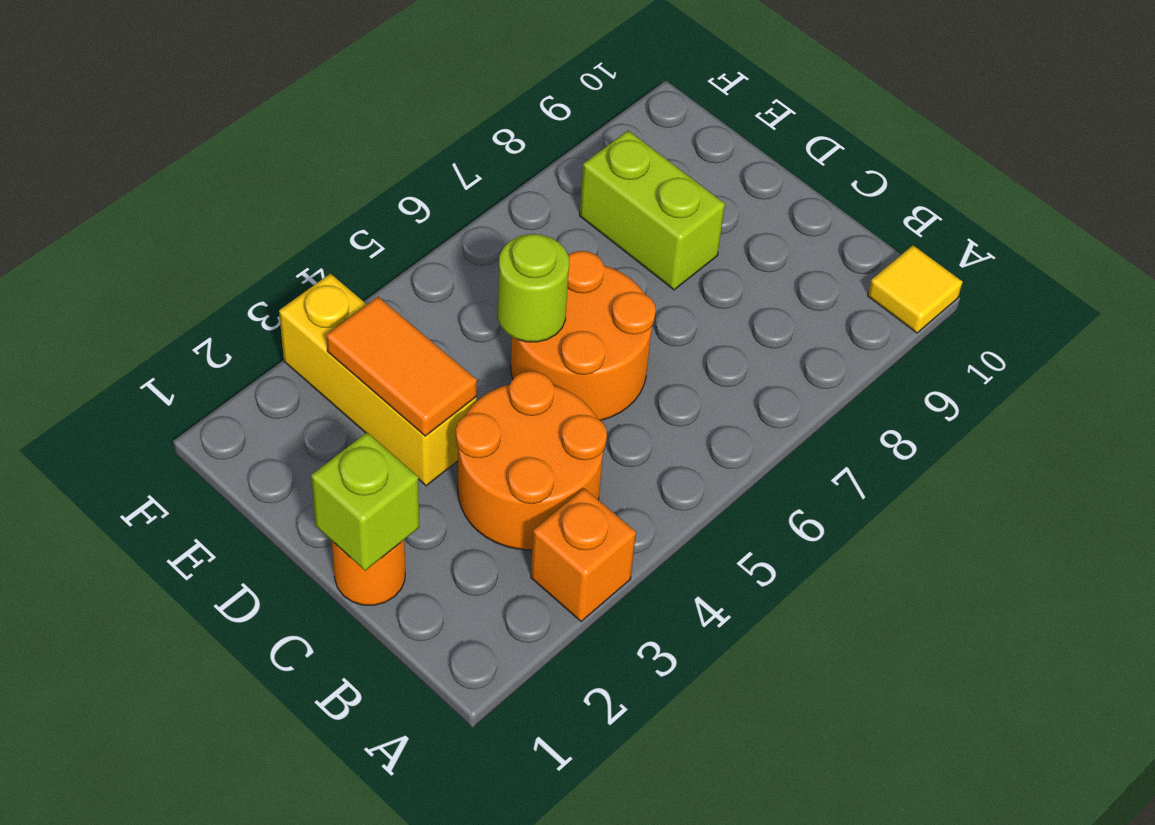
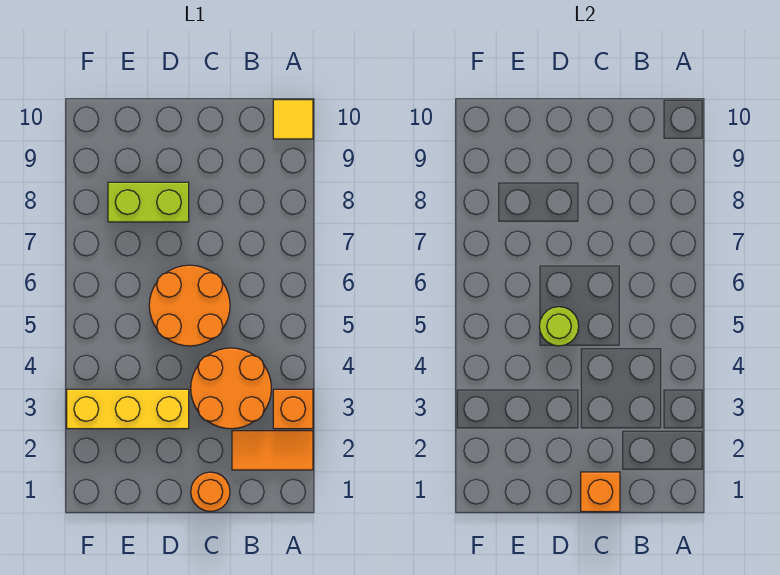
lime brick C1 level 2 -> orange brick C1 level 2
orange tile D3:E3 level 2 -> orange tile A2:B2 level 1

